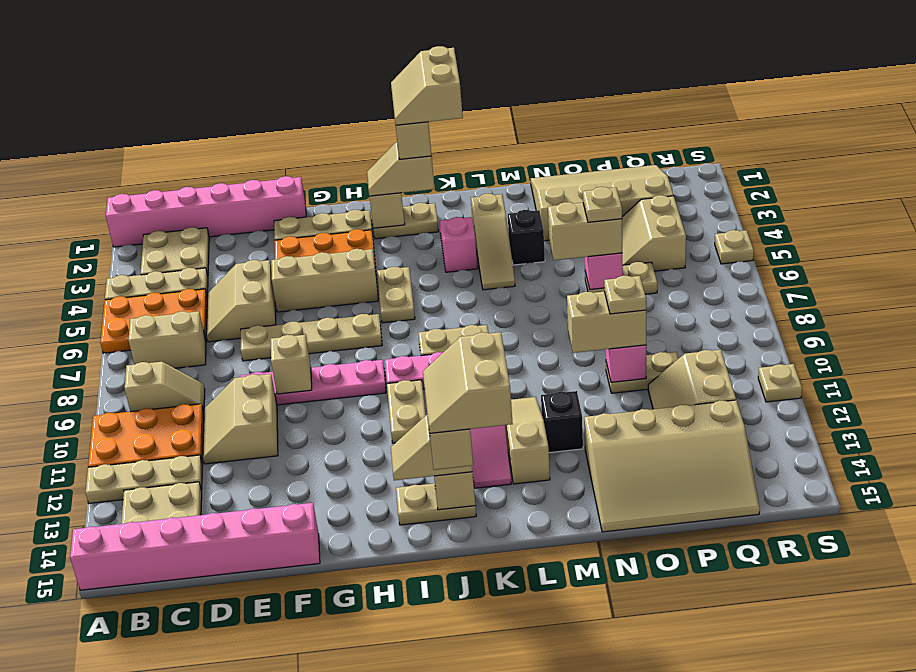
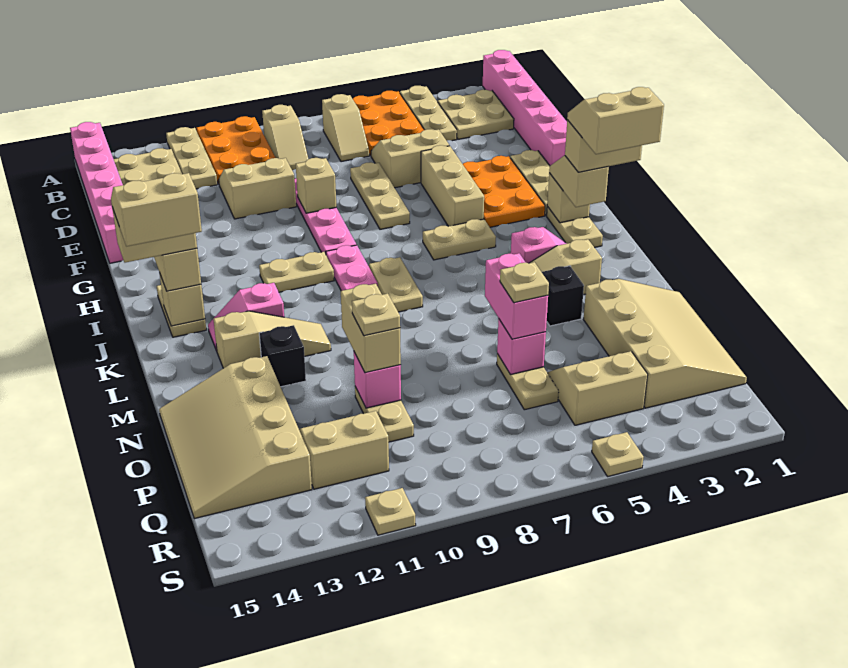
tan brick B7:C7 level 1 -> tan slope B7:C7 level 1 top B
tan plate E7:H7 level 1 -> tan plate E7:G7 level 1
tan brick N6:O6 level 3 -> pink brick N6:O6 level 3

